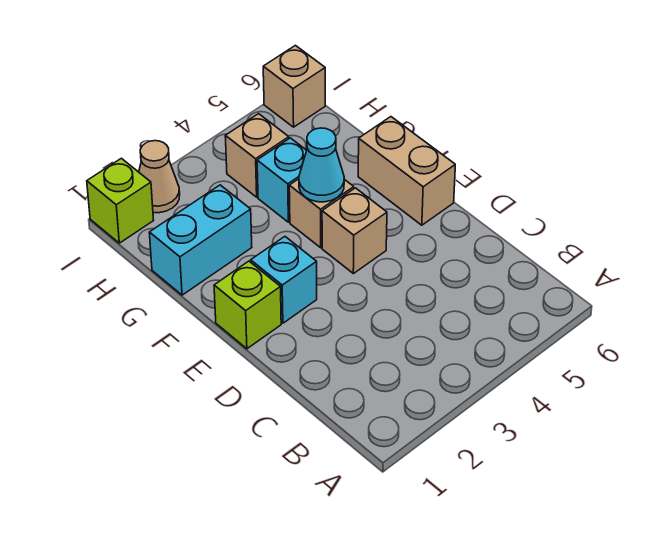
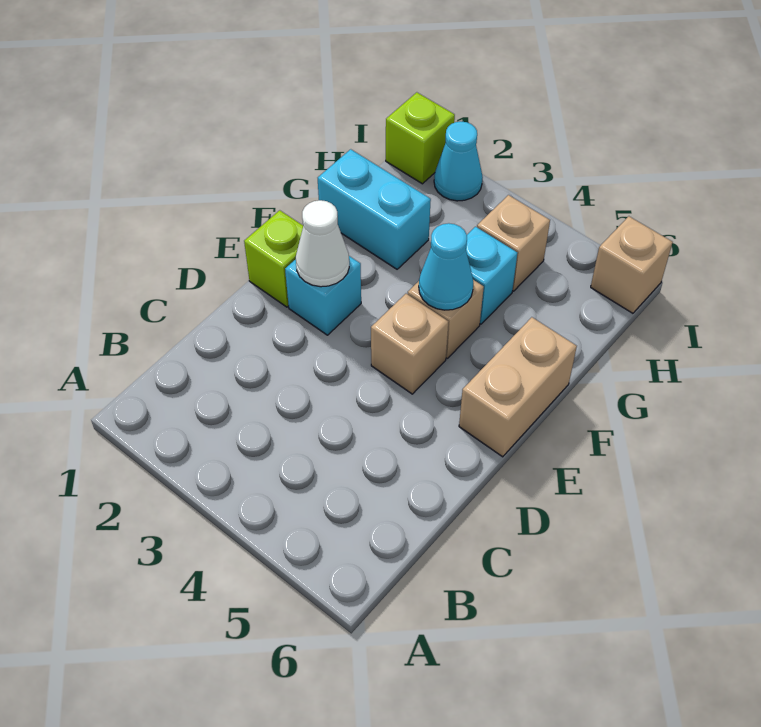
none -> white cone E2 level 2
tan cone I2 level 1 -> cyan cone I2 level 1

